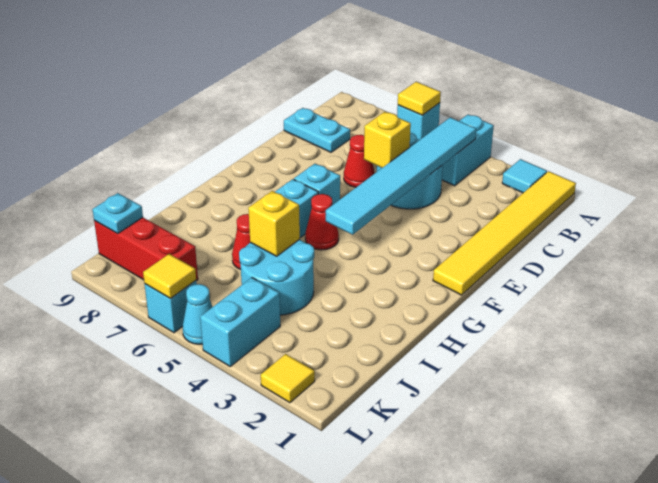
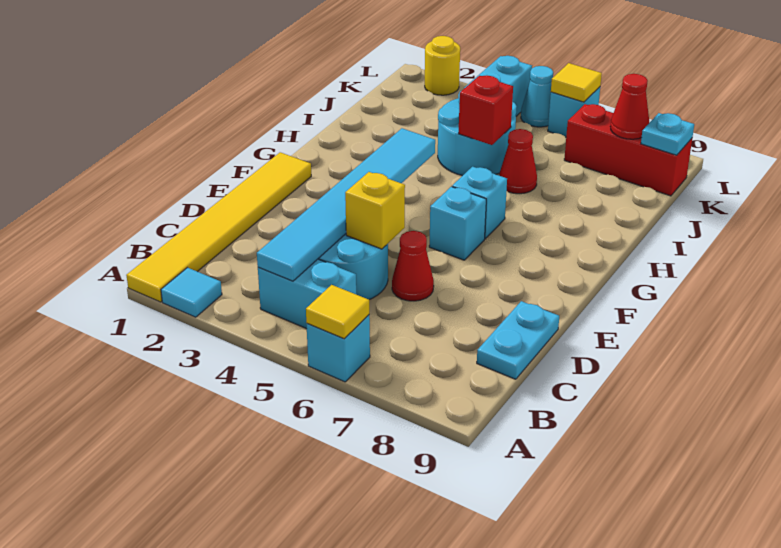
cyan brick A4:B4 level 1 -> cyan brick B4:B5 level 1
cyan plate C8:C9 level 1 -> cyan plate C9:D9 level 1
red cone G5 level 1 -> red cone K8 level 2
yellow brick I5 level 2 -> red brick I5 level 2
yellow tile L2 level 1 -> yellow round brick L2 level 1

